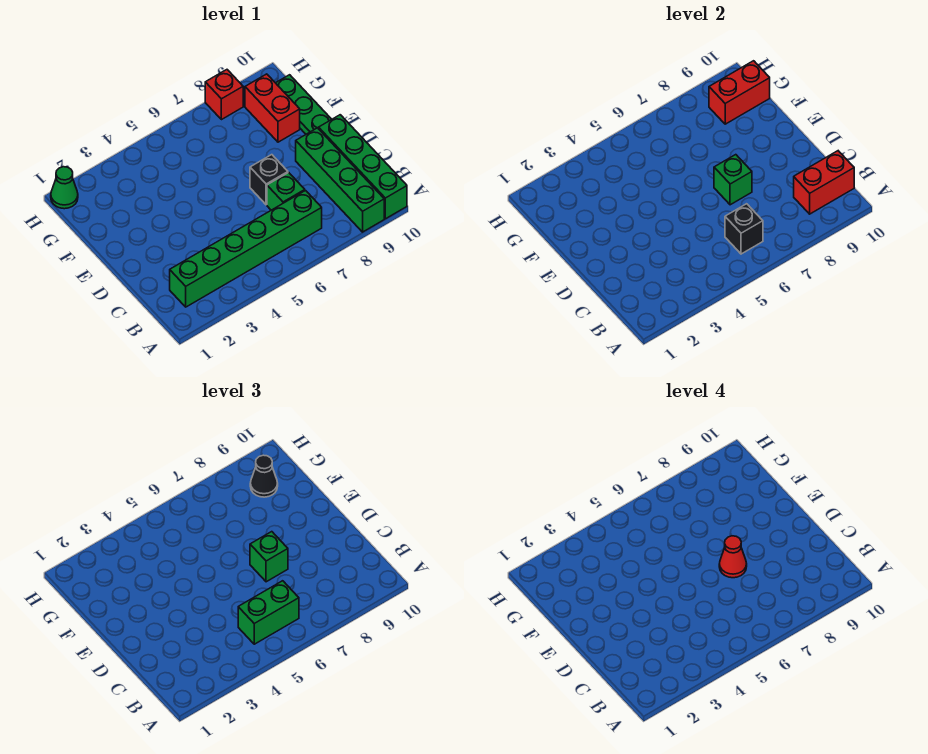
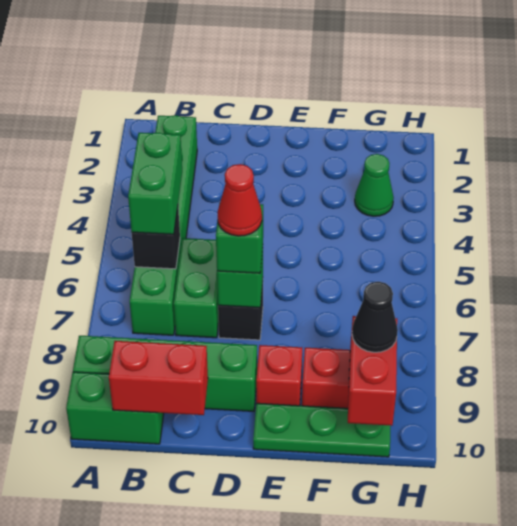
green brick A10:D10 level 1 -> green brick A10:B10 level 1
red brick B9:B10 level 2 -> red brick B10:C10 level 2
green brick C7 level 1 -> green brick C6:C7 level 1
green cone H1 level 1 -> green cone G3 level 1
red brick H8 level 1 -> red brick E9 level 1

